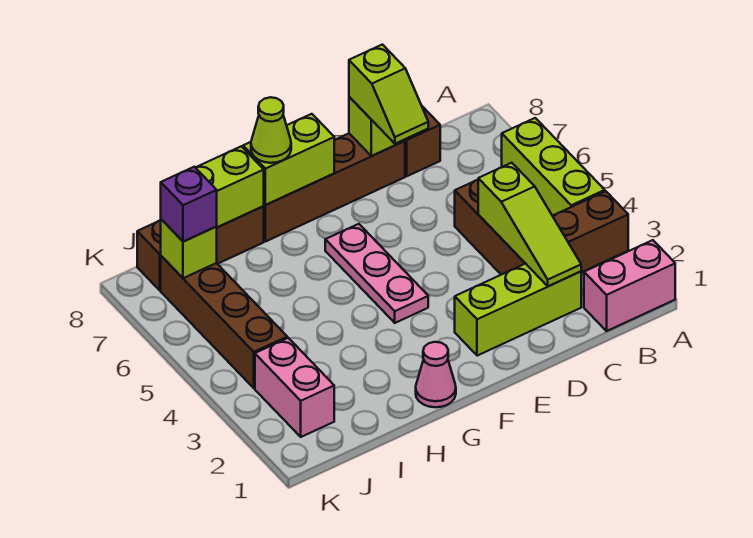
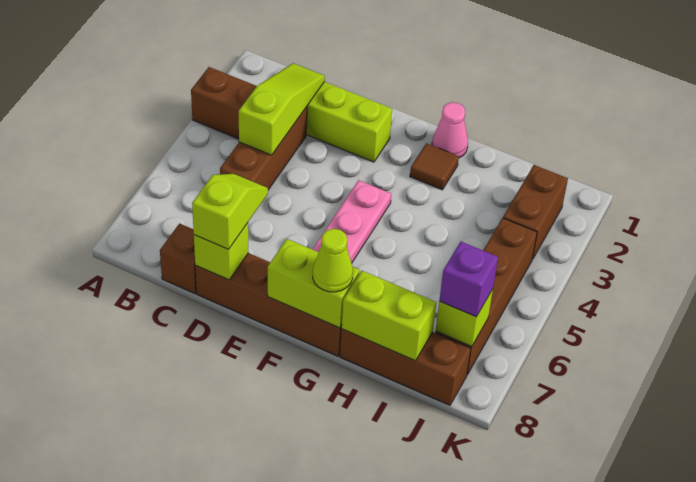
pink brick A1:B1 level 1 -> none
lime brick A4:A6 level 1 -> none
none -> brown tile G2 level 1
pink brick J2:J3 level 1 -> brown brick J2:J3 level 1

